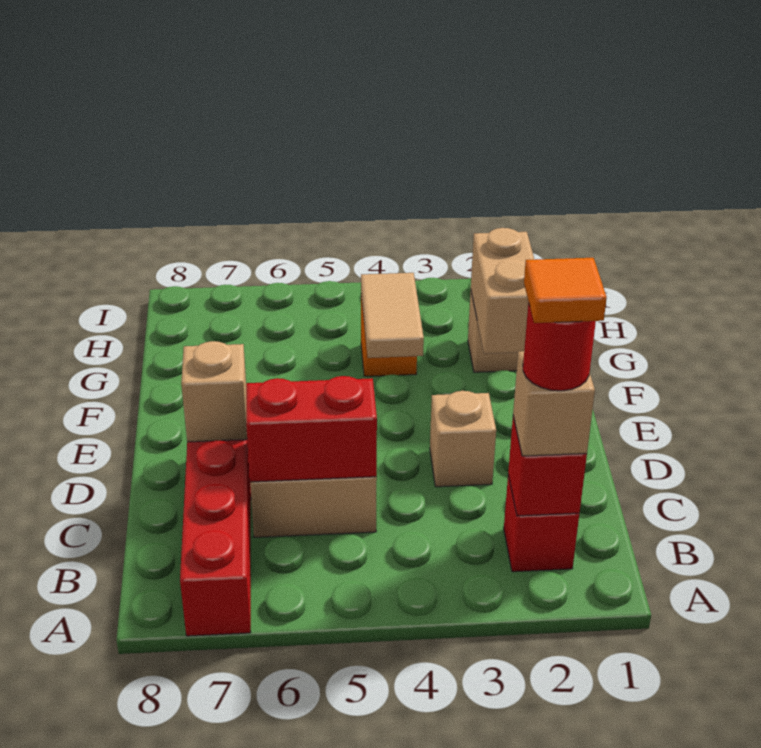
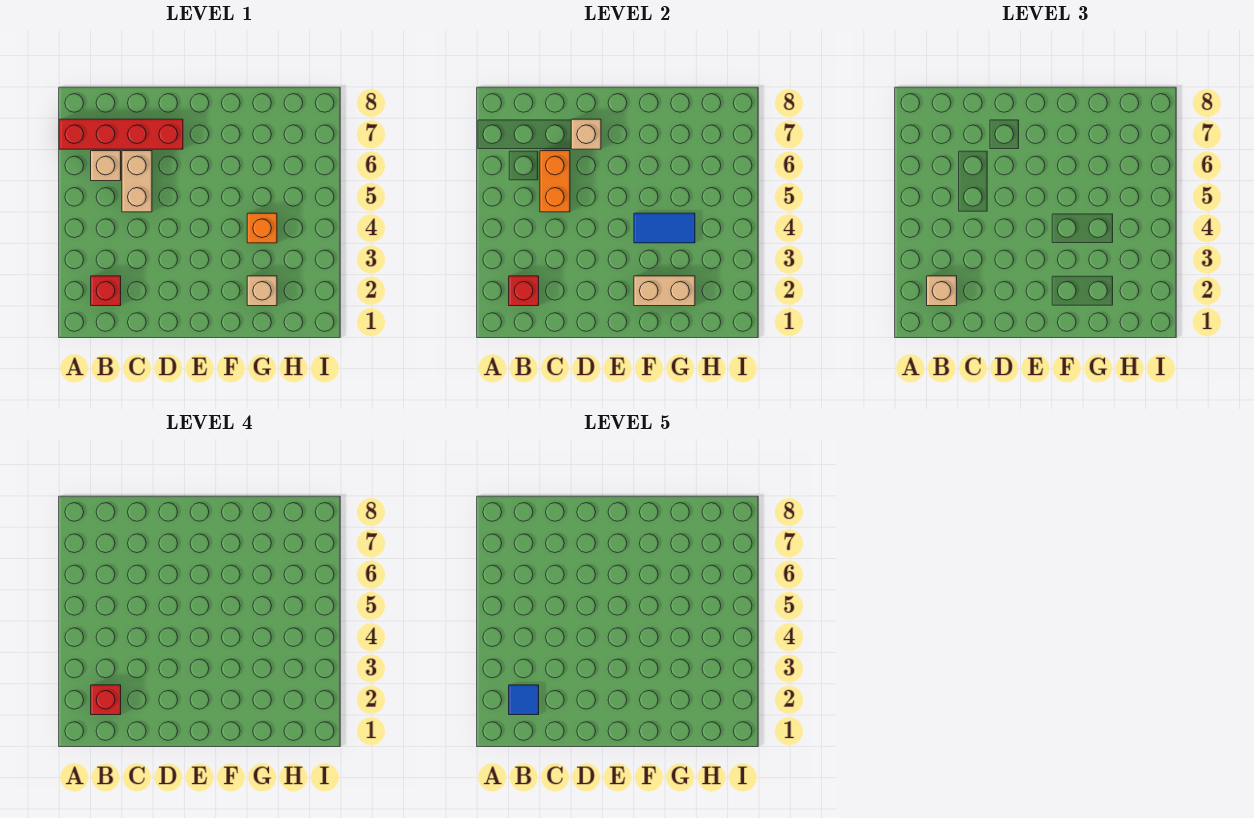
red round brick B2 level 4 -> red brick B2 level 4
orange tile B2 level 5 -> blue tile B2 level 5
red brick C5:C6 level 2 -> orange brick C5:C6 level 2
tan brick D3 level 1 -> tan brick B6 level 1
tan tile F4:G4 level 2 -> blue tile F4:G4 level 2

